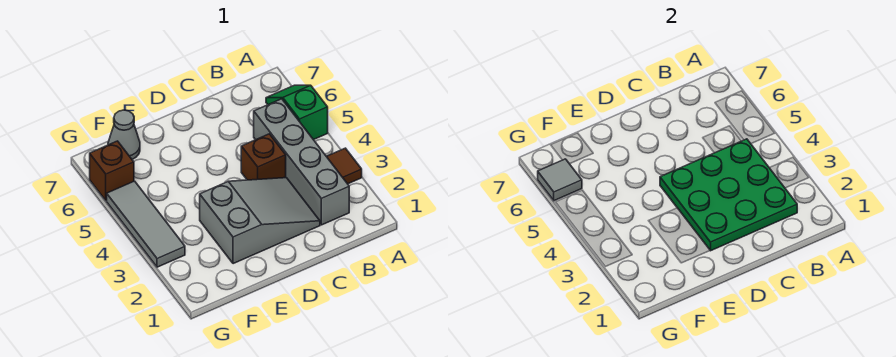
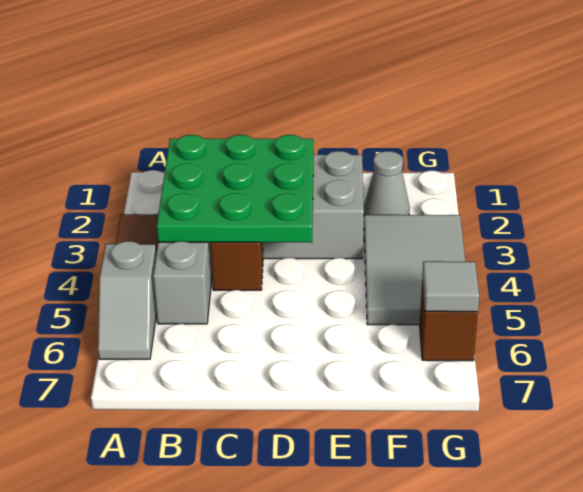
green slope A5:A6 level 1 top 5 -> grey slope A5:A6 level 1 top 5
grey cone F7 level 1 -> grey cone F2 level 1
grey tile G3:G5 level 1 -> grey tile F3:G5 level 1

